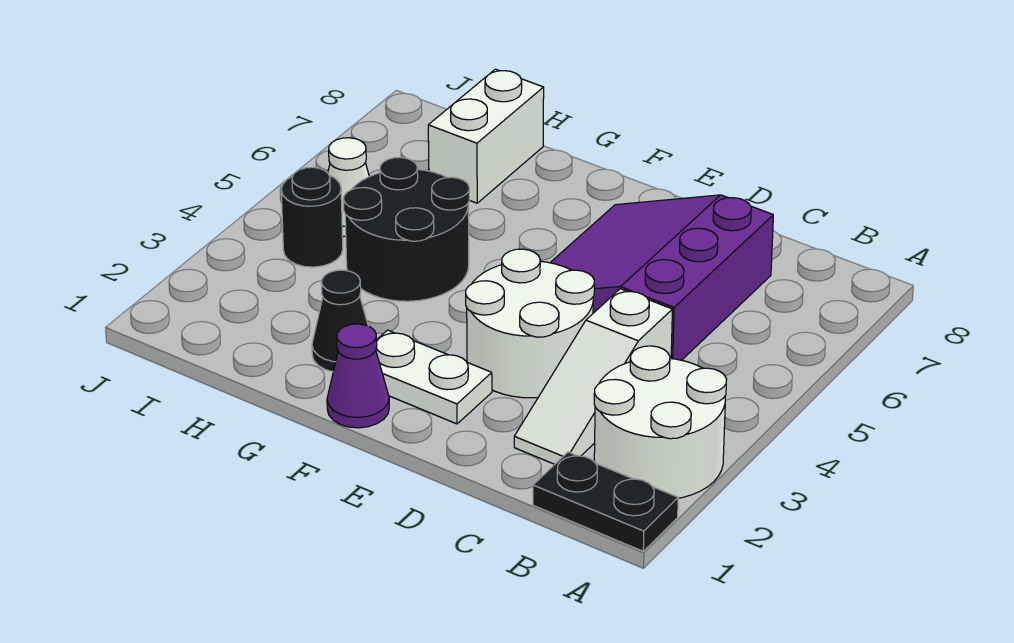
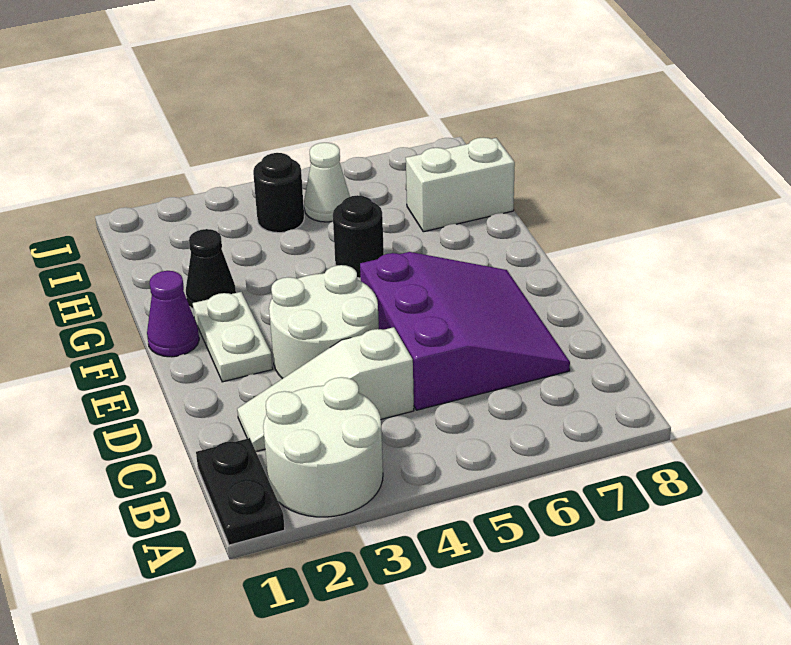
purple slope C5:E7 level 1 top C -> purple slope C5:E7 level 1 top 5
black round brick G4:H5 level 1 -> black round brick G5 level 1

